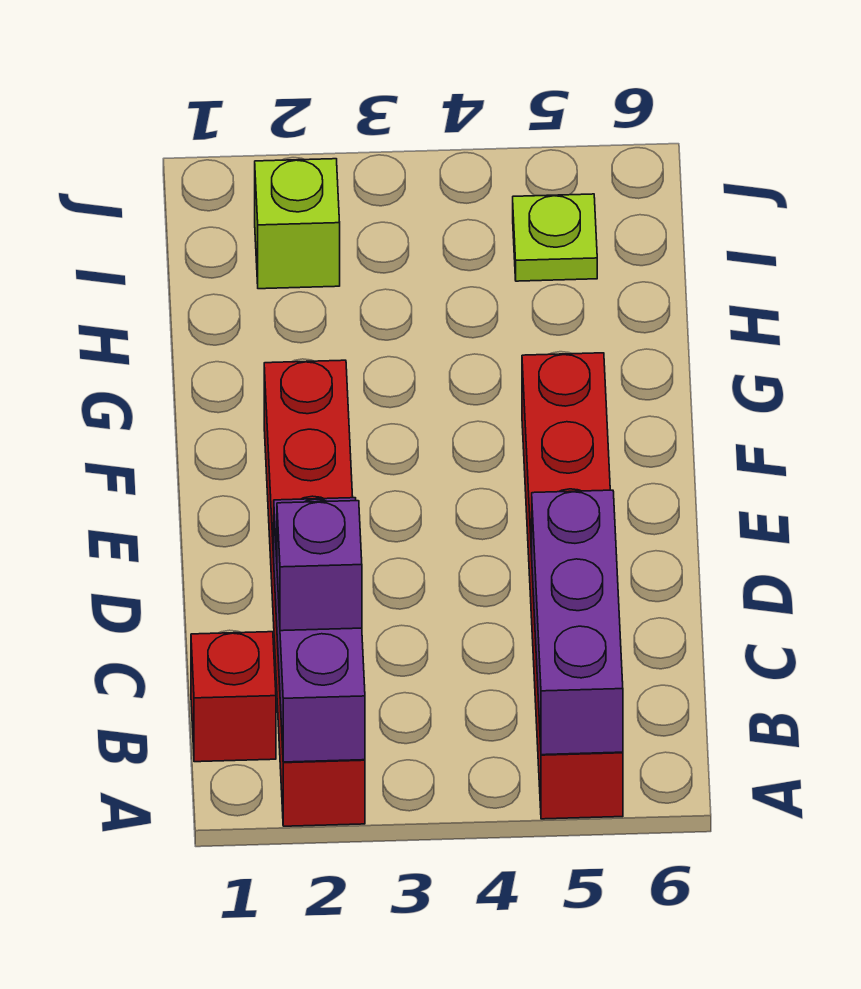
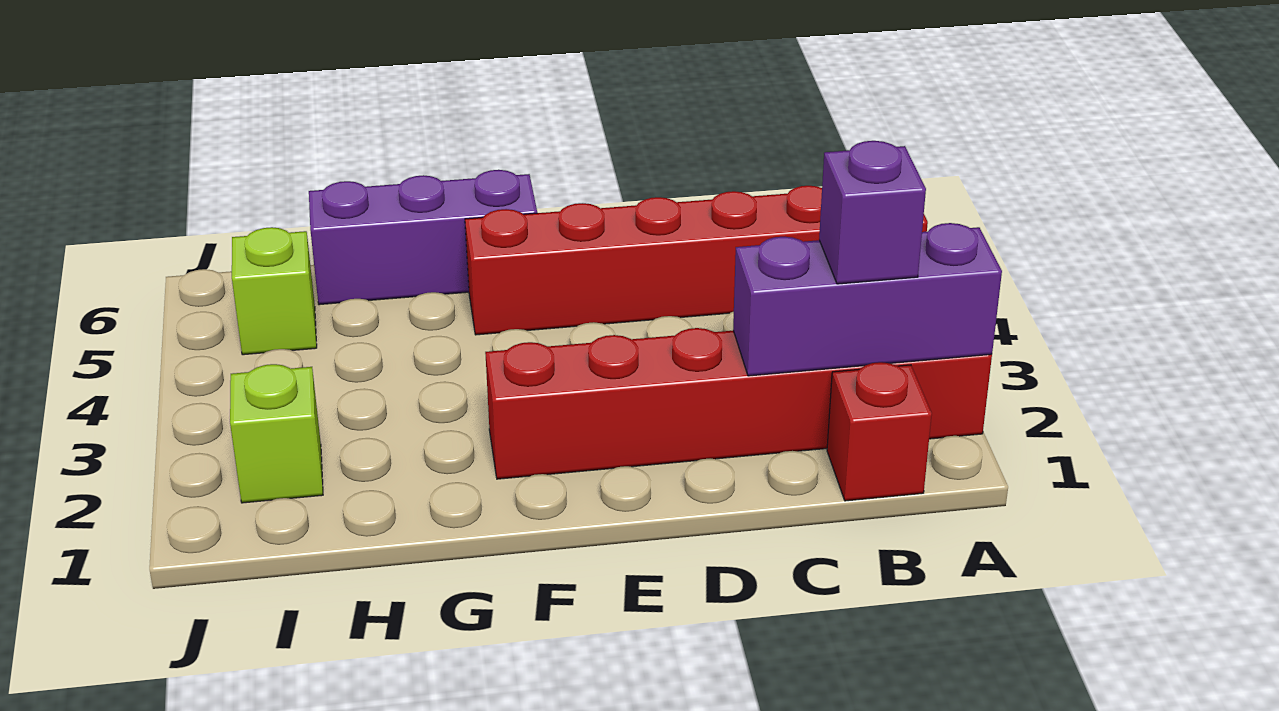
purple brick A5:C5 level 2 -> purple brick F6:H6 level 1
lime plate I5 level 1 -> lime brick I5 level 1

